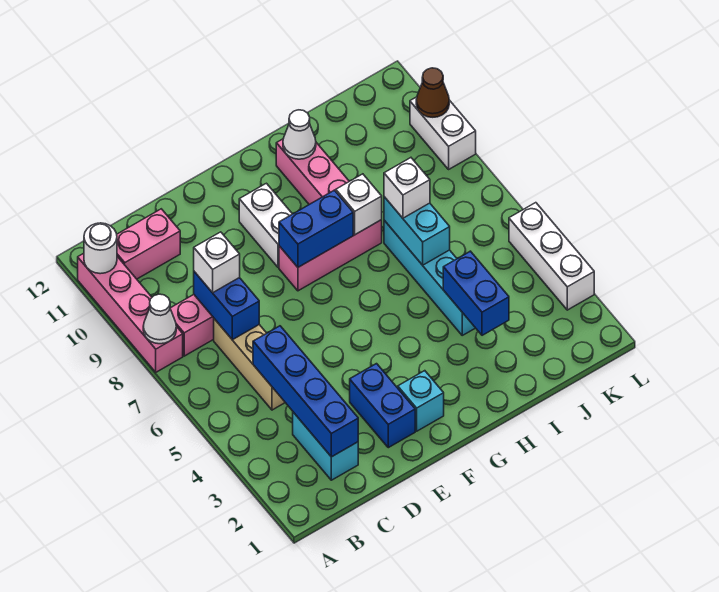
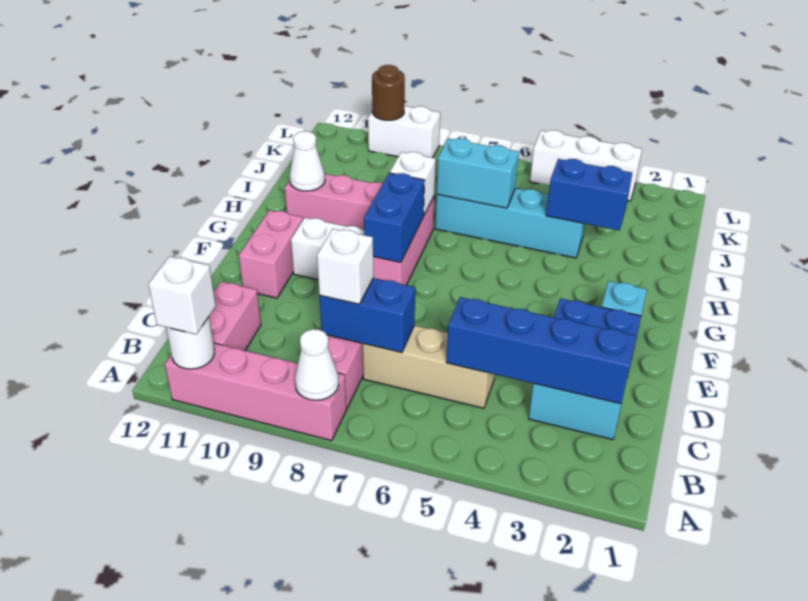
none -> pink brick E11:F11 level 1
white brick I7 level 3 -> white brick A11 level 3
brown cone L10 level 2 -> brown round brick L10 level 2

